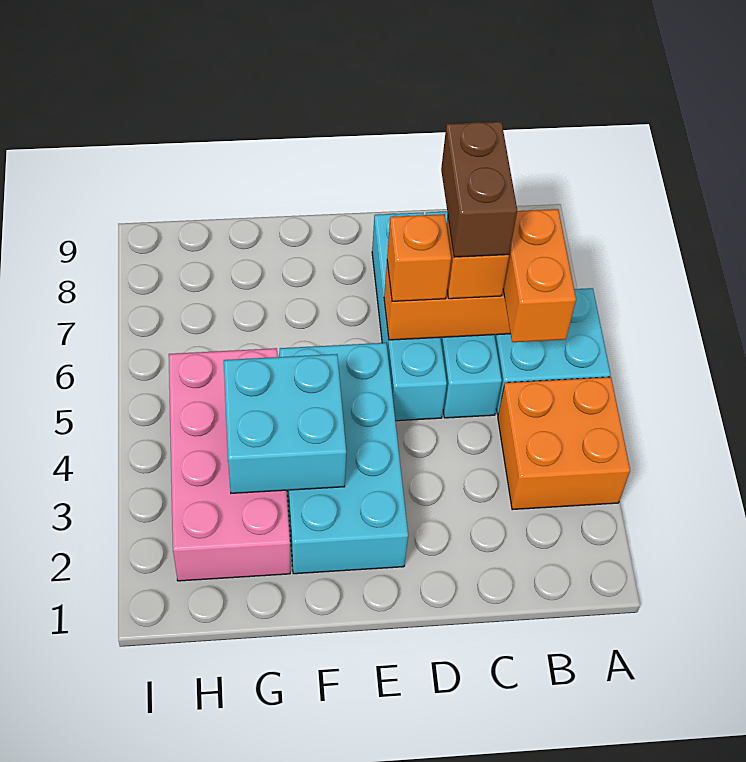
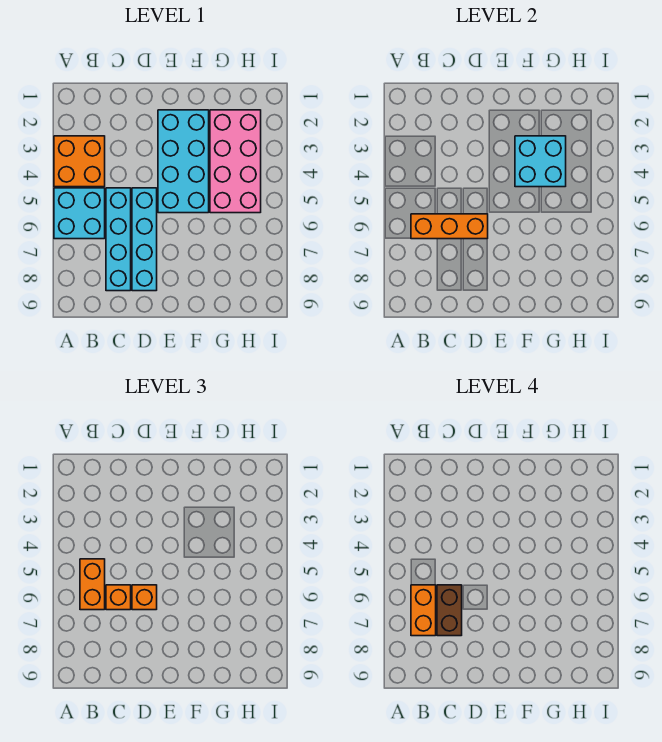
none -> orange brick B6:B7 level 4

